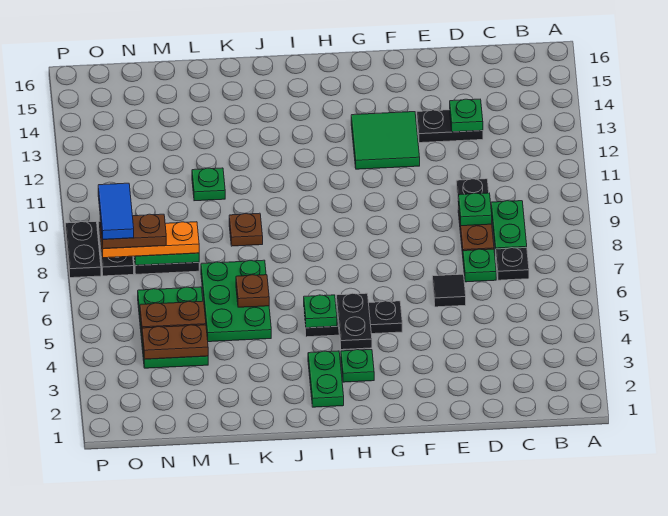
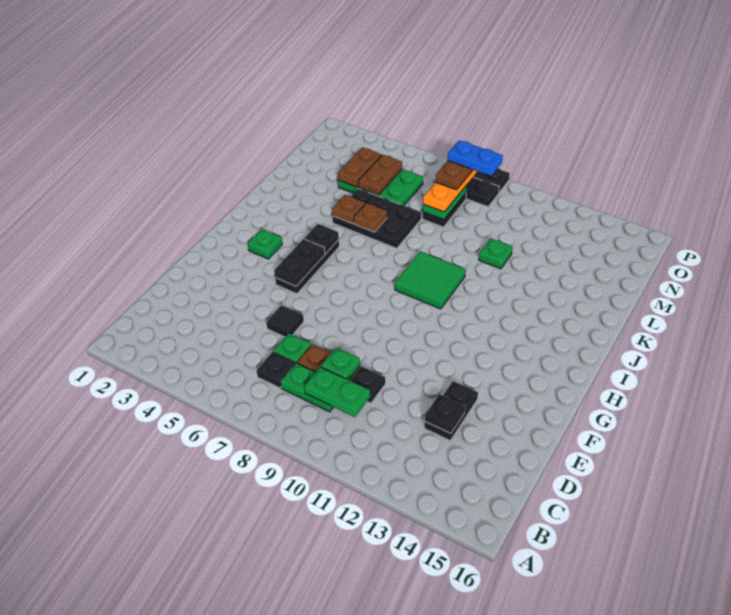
green plate D13 level 2 -> black plate D13 level 2
green tile F12:G13 level 1 -> green tile I9:J10 level 1
black plate H4:H5 level 2 -> black plate G5:H5 level 2
green plate I2:I3 level 1 -> green plate C9:C10 level 2
green plate I5 level 2 -> black plate I5 level 2
green plate K5:L7 level 1 -> black plate K5:L7 level 1
brown plate K9 level 1 -> brown plate K5 level 2
blue tile O8:O9 level 5 -> blue plate O8:O9 level 5

